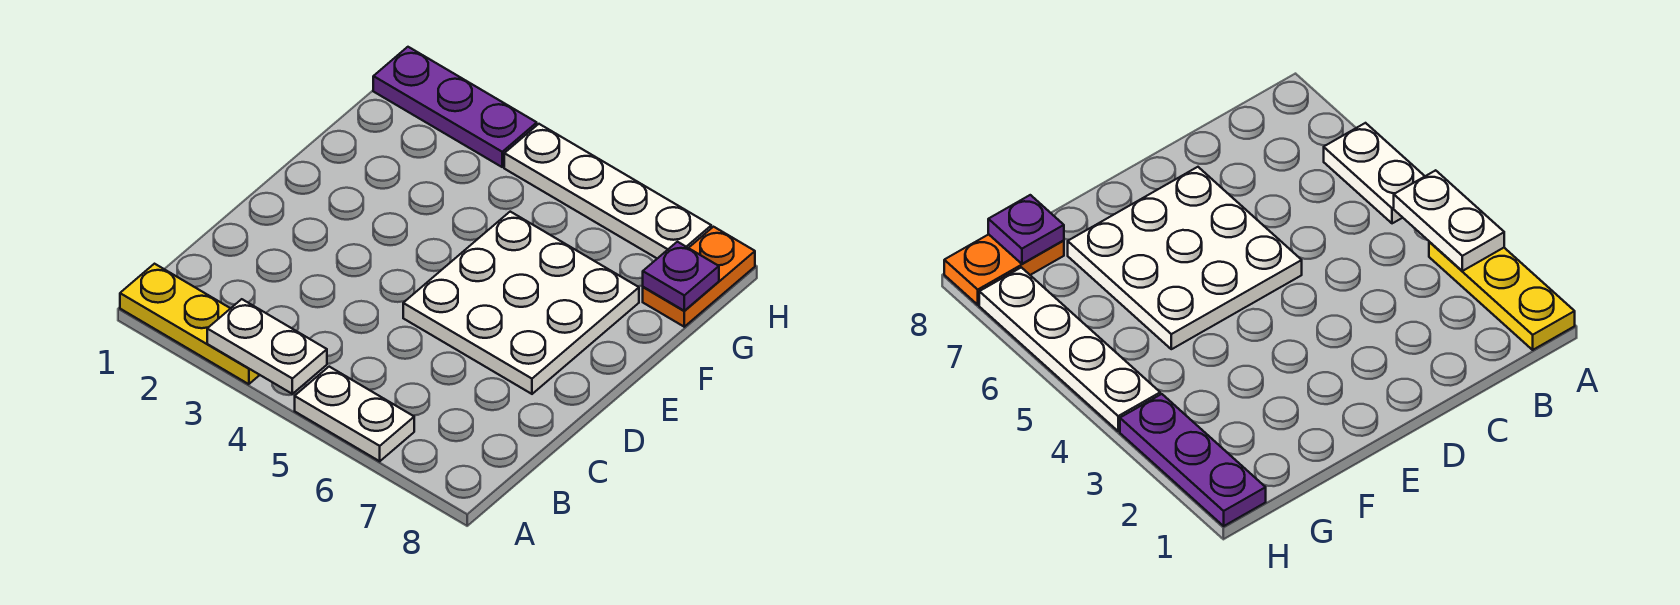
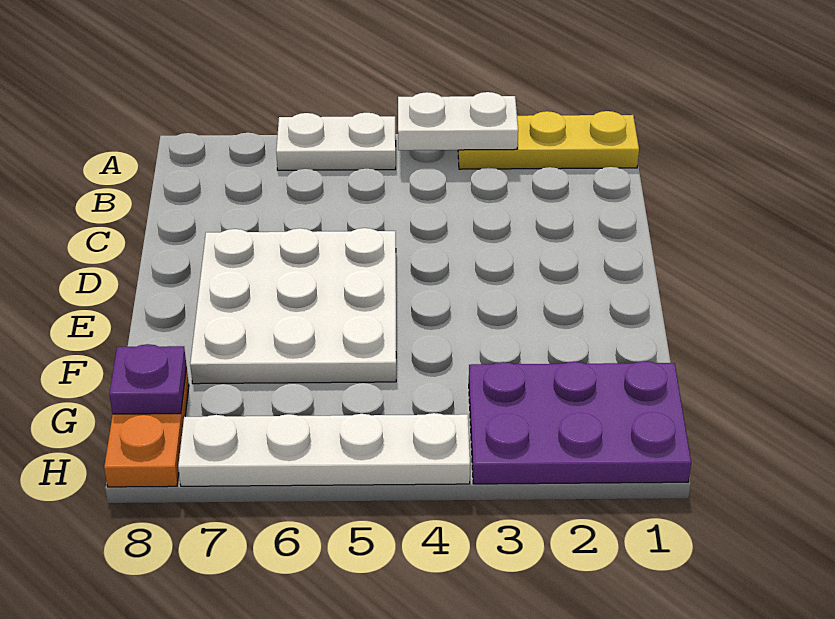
purple plate H1:H3 level 1 -> purple plate G1:H3 level 1

